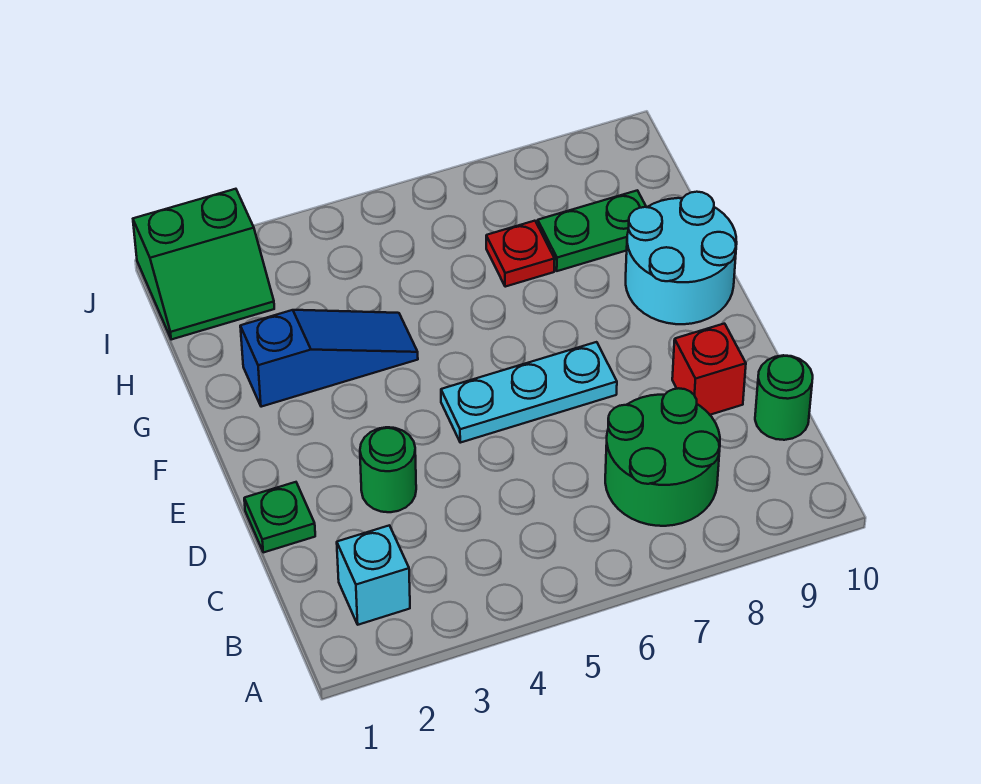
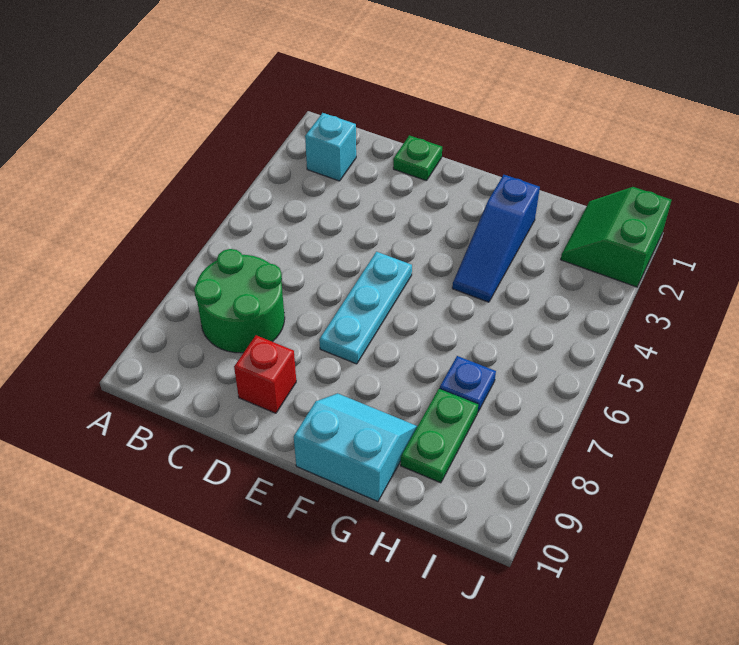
green round brick C10 level 1 -> none
green round brick D3 level 1 -> none
cyan round brick F9:G10 level 1 -> cyan slope F9:G10 level 1 top 10
red plate H7 level 1 -> blue plate H7 level 1

